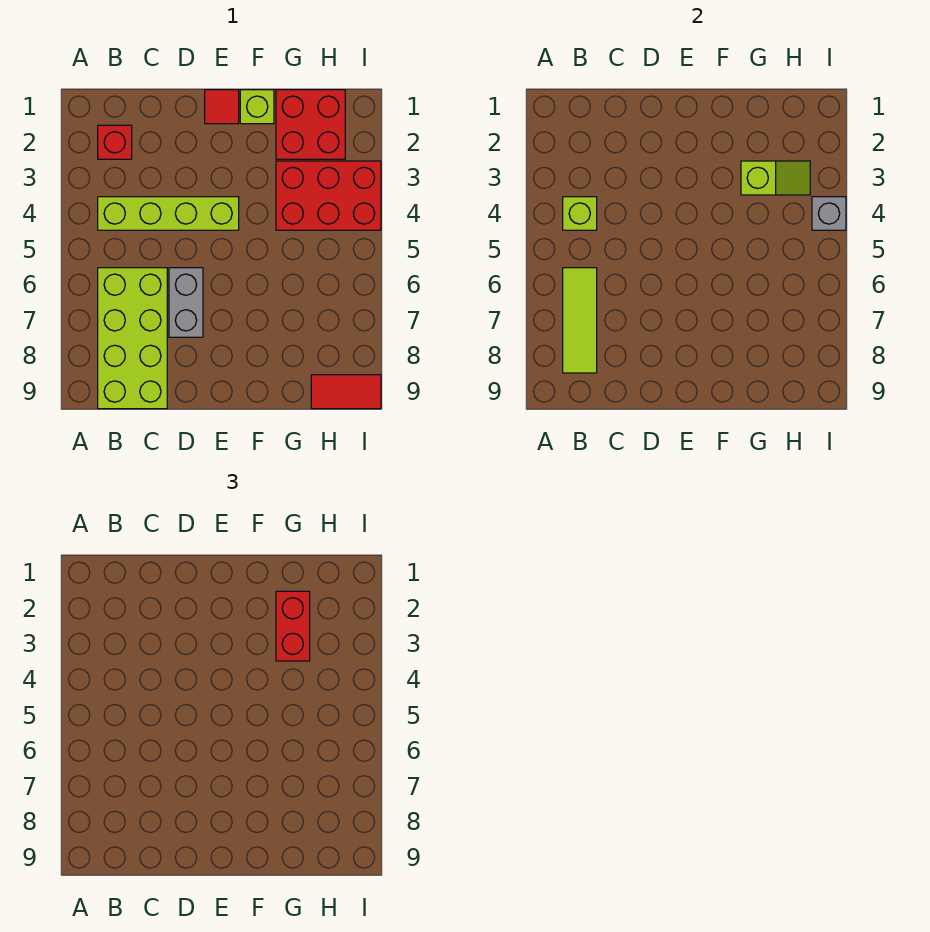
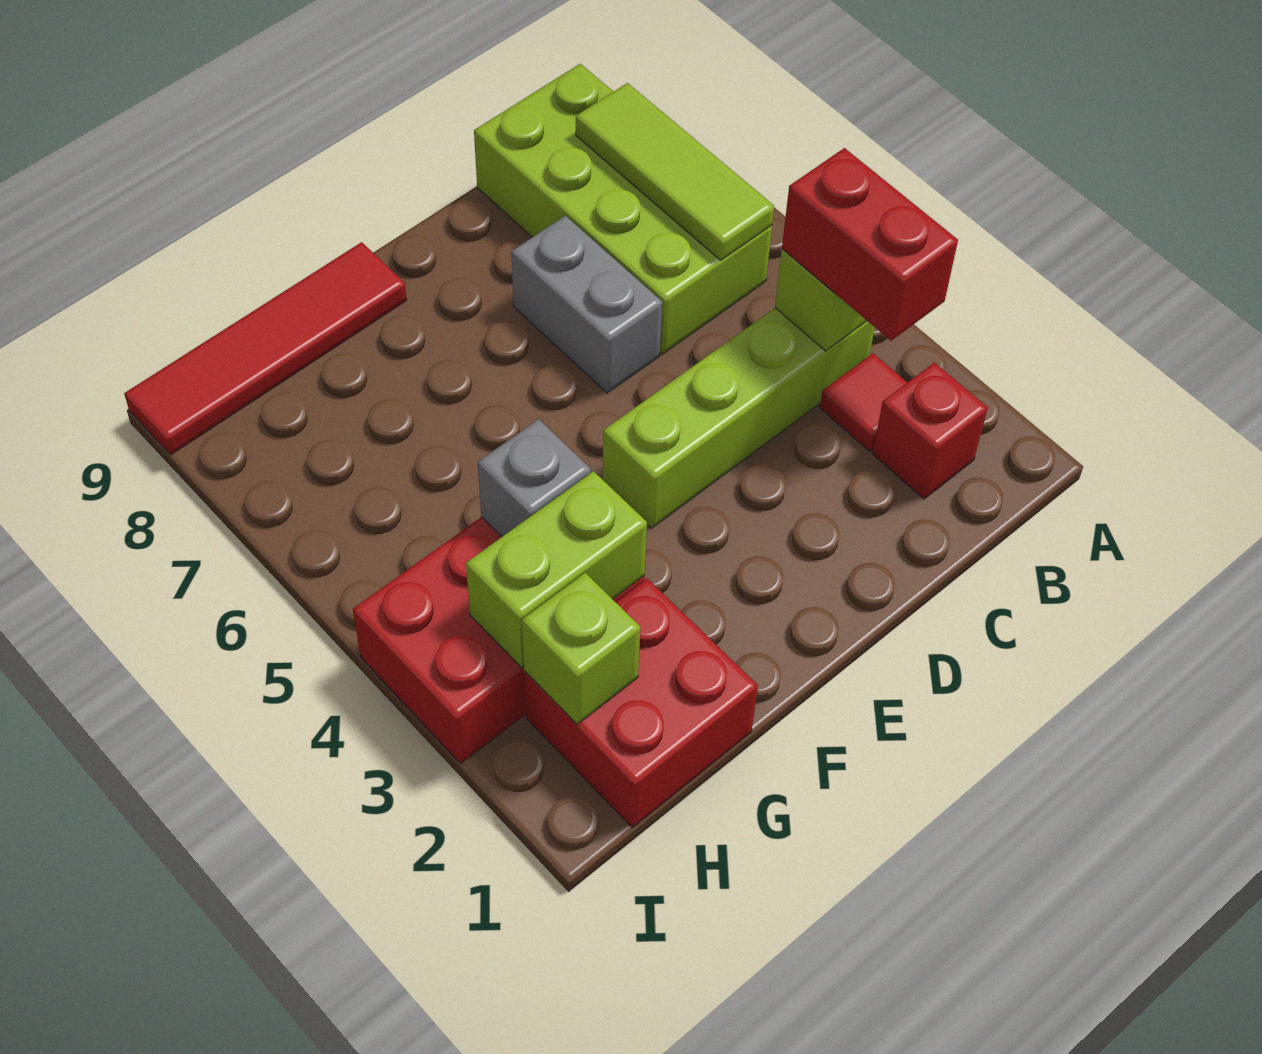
red tile E1 level 1 -> red tile B3 level 1
lime brick F1 level 1 -> lime brick H2 level 2
red brick G2:G3 level 3 -> red brick B3:B4 level 3
lime slope G3:H3 level 2 top G -> lime brick G3:H3 level 2
red tile H9:I9 level 1 -> red tile F9:I9 level 1
grey brick I4 level 2 -> grey brick G4 level 2

